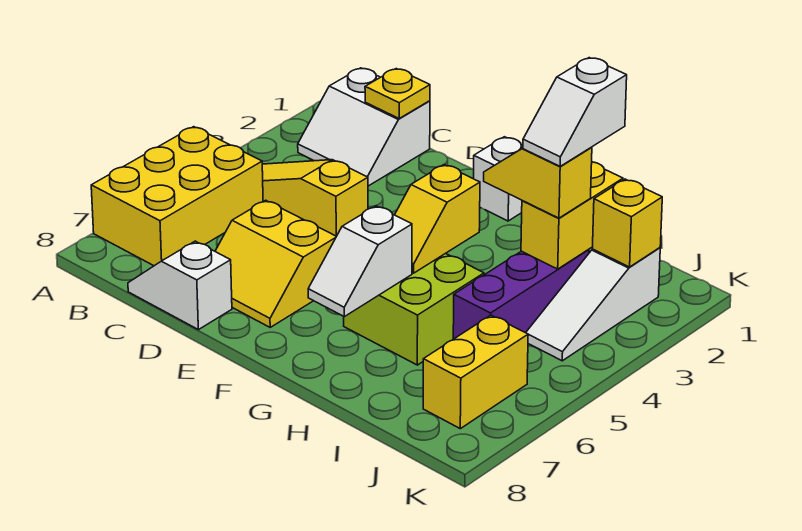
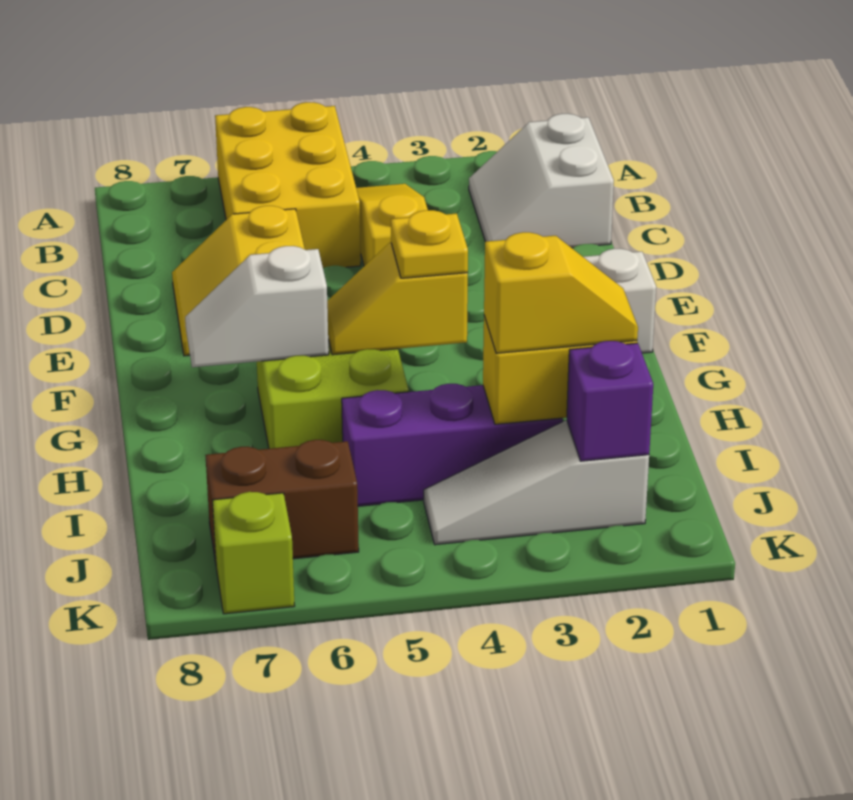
yellow brick A5:B7 level 1 -> yellow brick A5:C6 level 1
yellow plate C1 level 2 -> yellow plate G4 level 3
white slope C8:D8 level 1 top D -> none
yellow slope H3:I3 level 3 top I -> yellow slope I2:I3 level 3 top 3
white slope I2:I3 level 4 top 2 -> none
yellow brick J2 level 2 -> purple brick J2 level 2
yellow brick J6:J7 level 1 -> brown brick J6:J7 level 1
none -> lime brick K7 level 1

